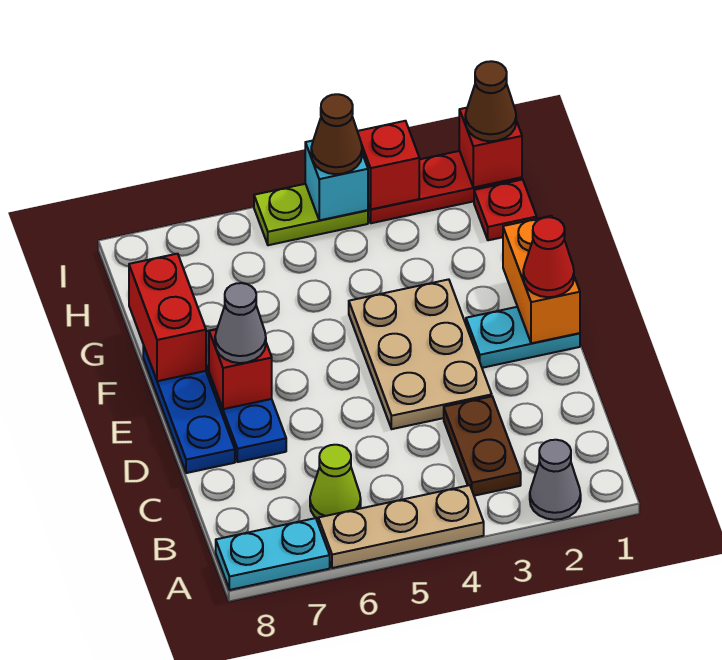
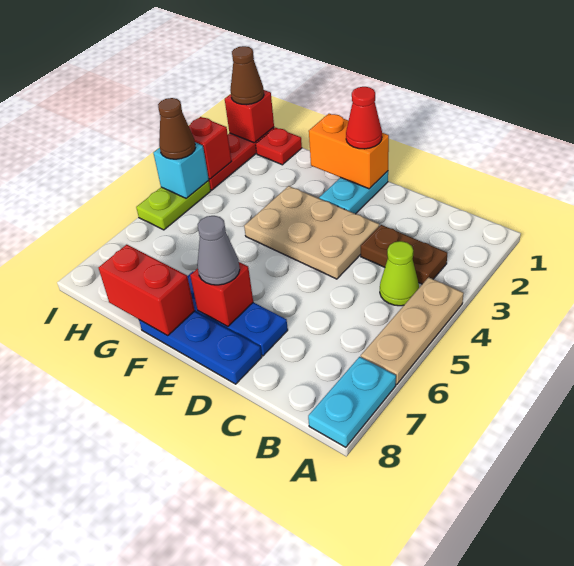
grey cone A2 level 1 -> none
lime cone B6 level 1 -> lime cone B4 level 1

